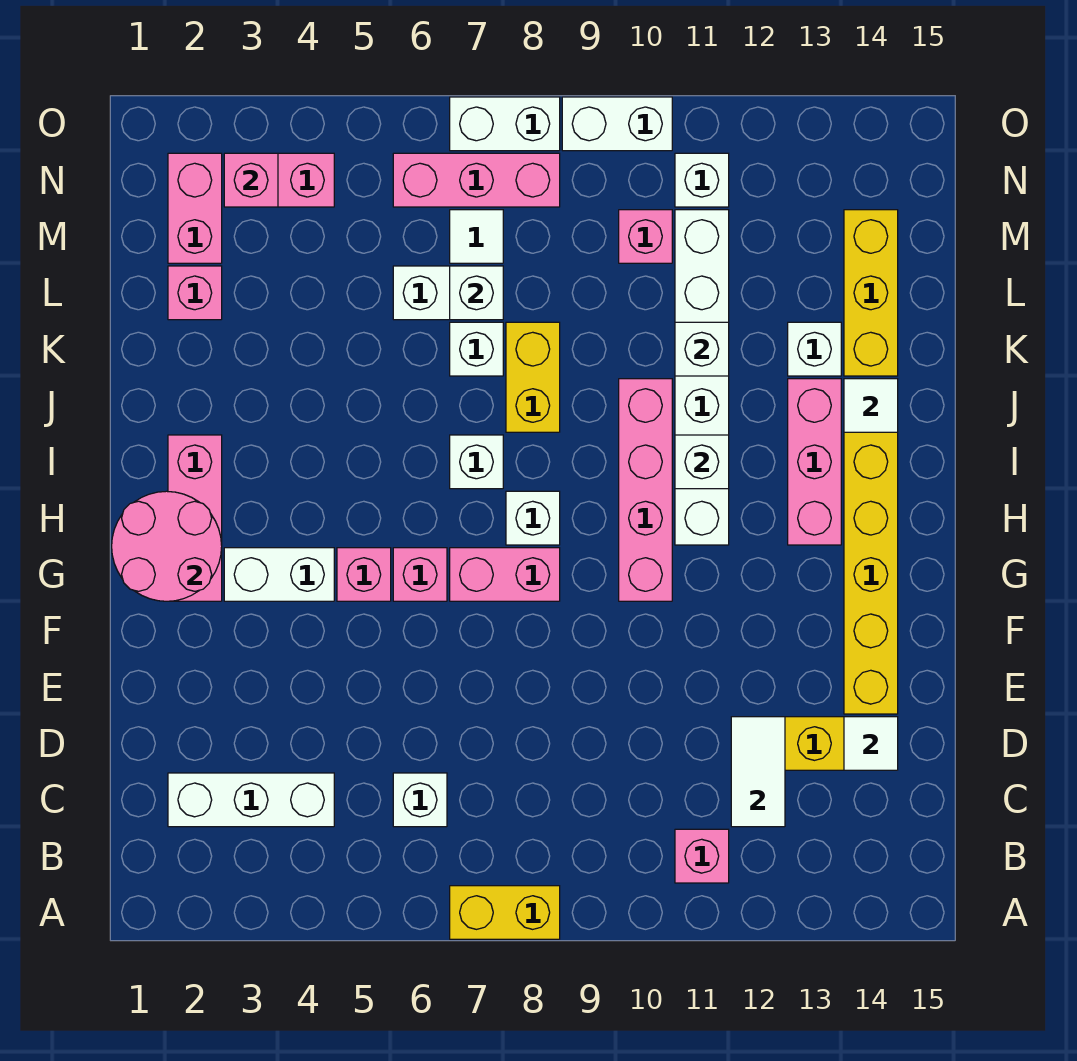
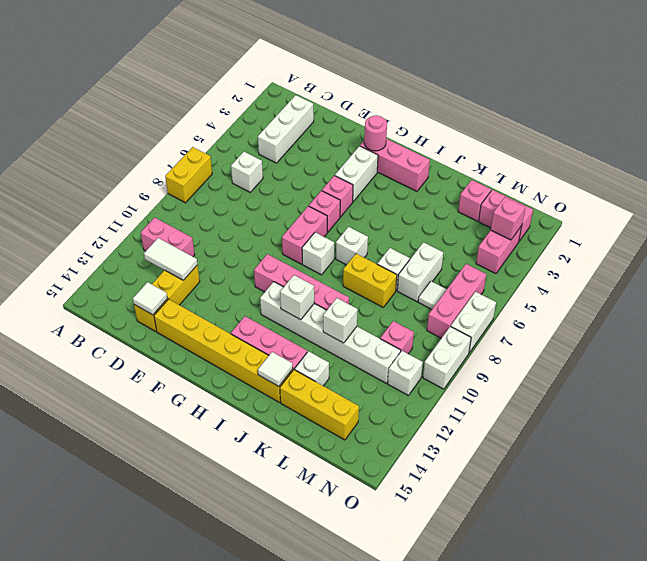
pink brick B11 level 1 -> pink brick B11:C11 level 1
pink round brick G1:H2 level 2 -> pink round brick G2 level 2
white brick L7 level 2 -> none

